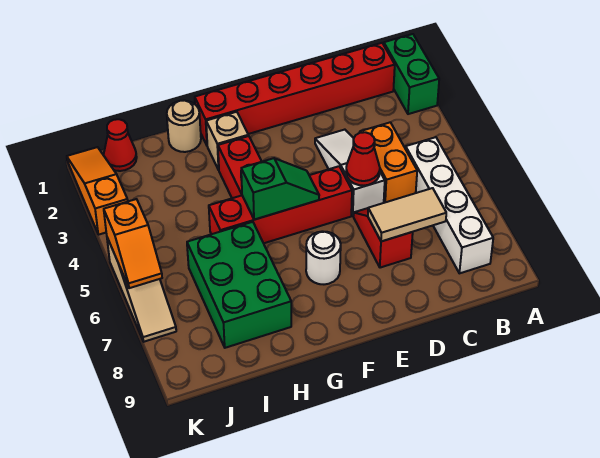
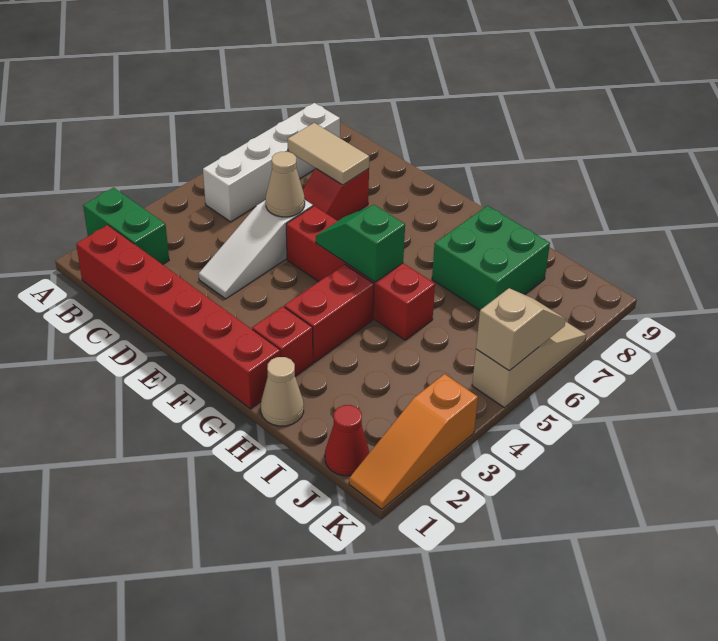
green brick A1:A2 level 1 -> green brick A2:B2 level 1
orange brick C4:C5 level 1 -> none
red cone D5 level 2 -> tan cone D5 level 2
white round brick F7 level 1 -> none
tan brick G2 level 1 -> red brick G2 level 1
tan round brick H1 level 1 -> tan cone H1 level 1
green brick H6:I8 level 1 -> green brick H7:I8 level 1
orange slope K5:K6 level 2 top 5 -> tan slope K5:K6 level 2 top 5

